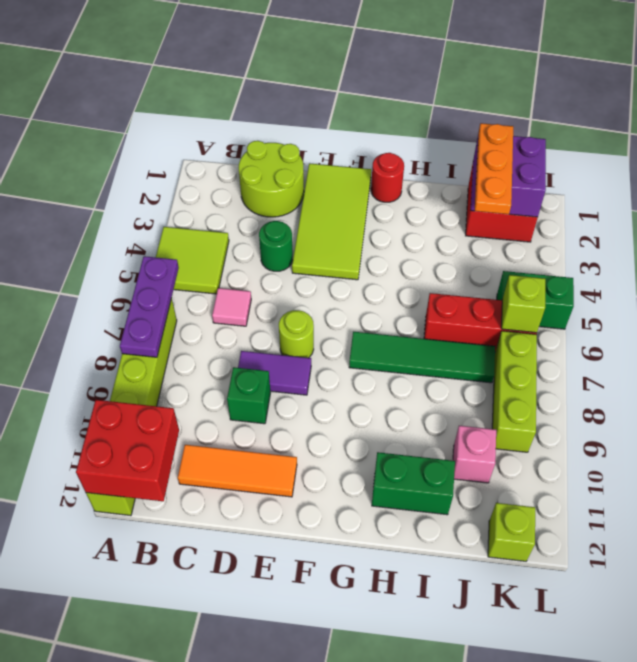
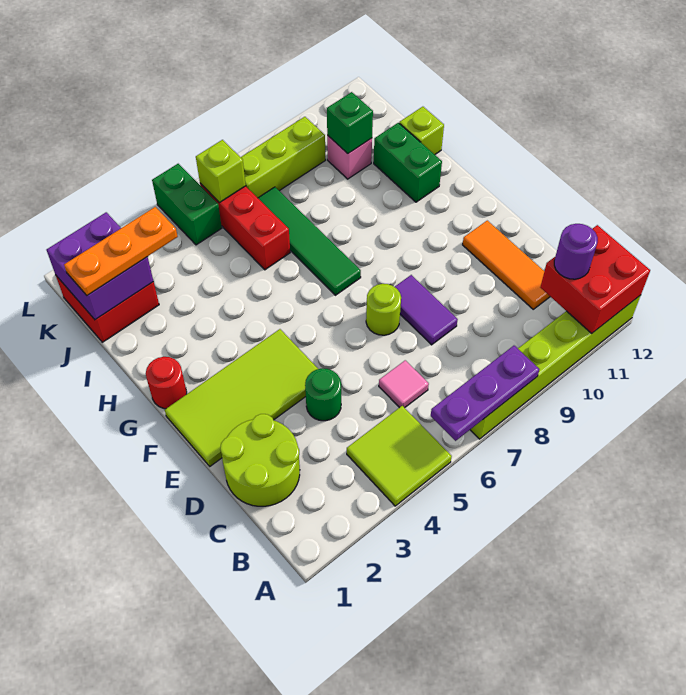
none -> purple round brick B11 level 3
green brick D9 level 1 -> green brick J10 level 2
lime brick K12 level 1 -> lime brick I12 level 1

